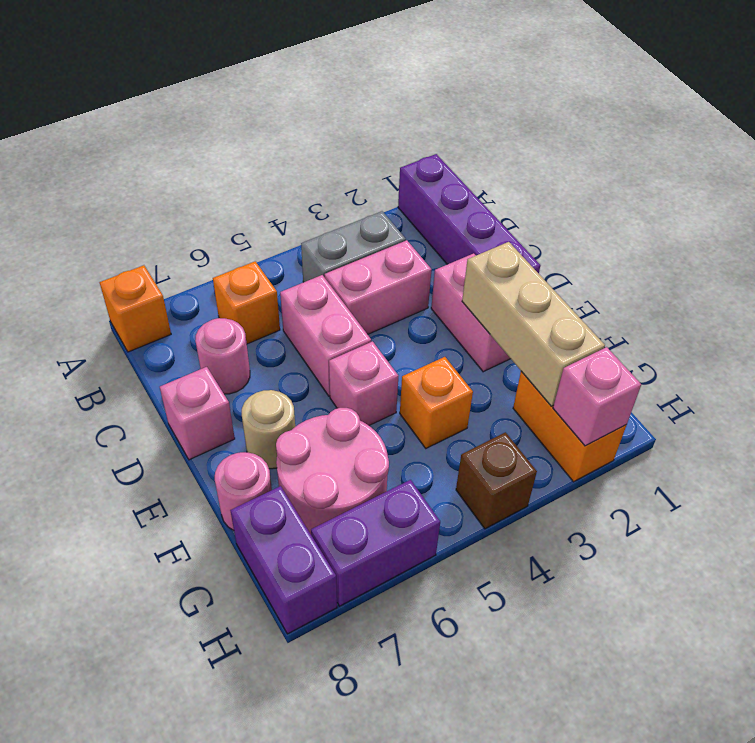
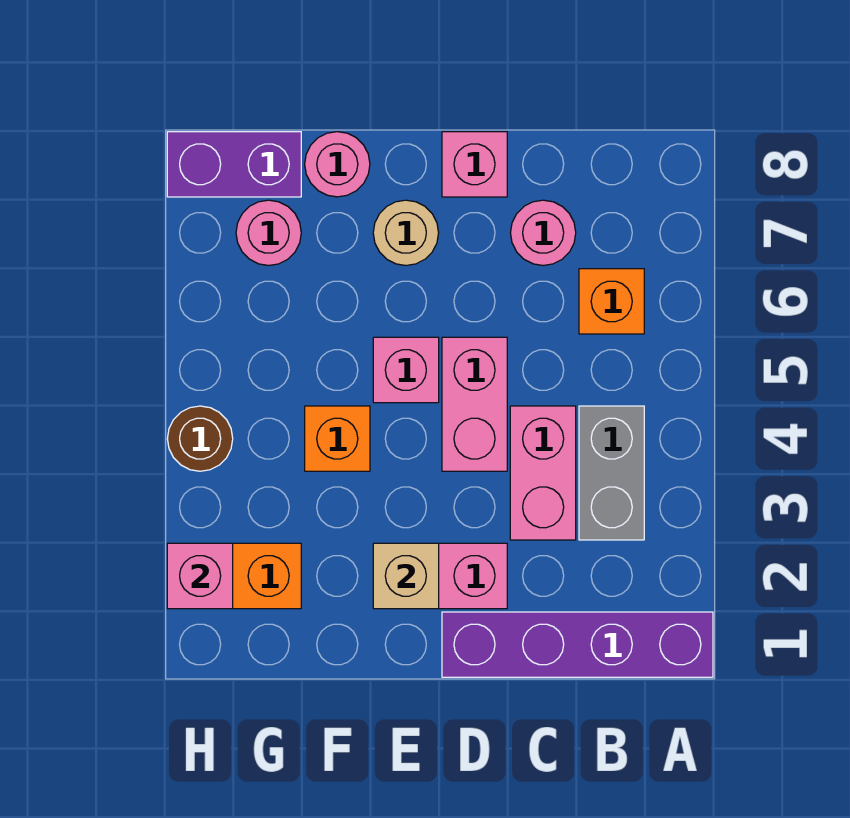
orange brick A8 level 1 -> none
pink brick C5:D5 level 1 -> pink brick D4:D5 level 1
tan brick E2:G2 level 2 -> tan brick E2 level 2
pink round brick F6:G7 level 1 -> pink round brick G7 level 1
brown brick H4 level 1 -> brown round brick H4 level 1
purple brick H6:H7 level 1 -> none

